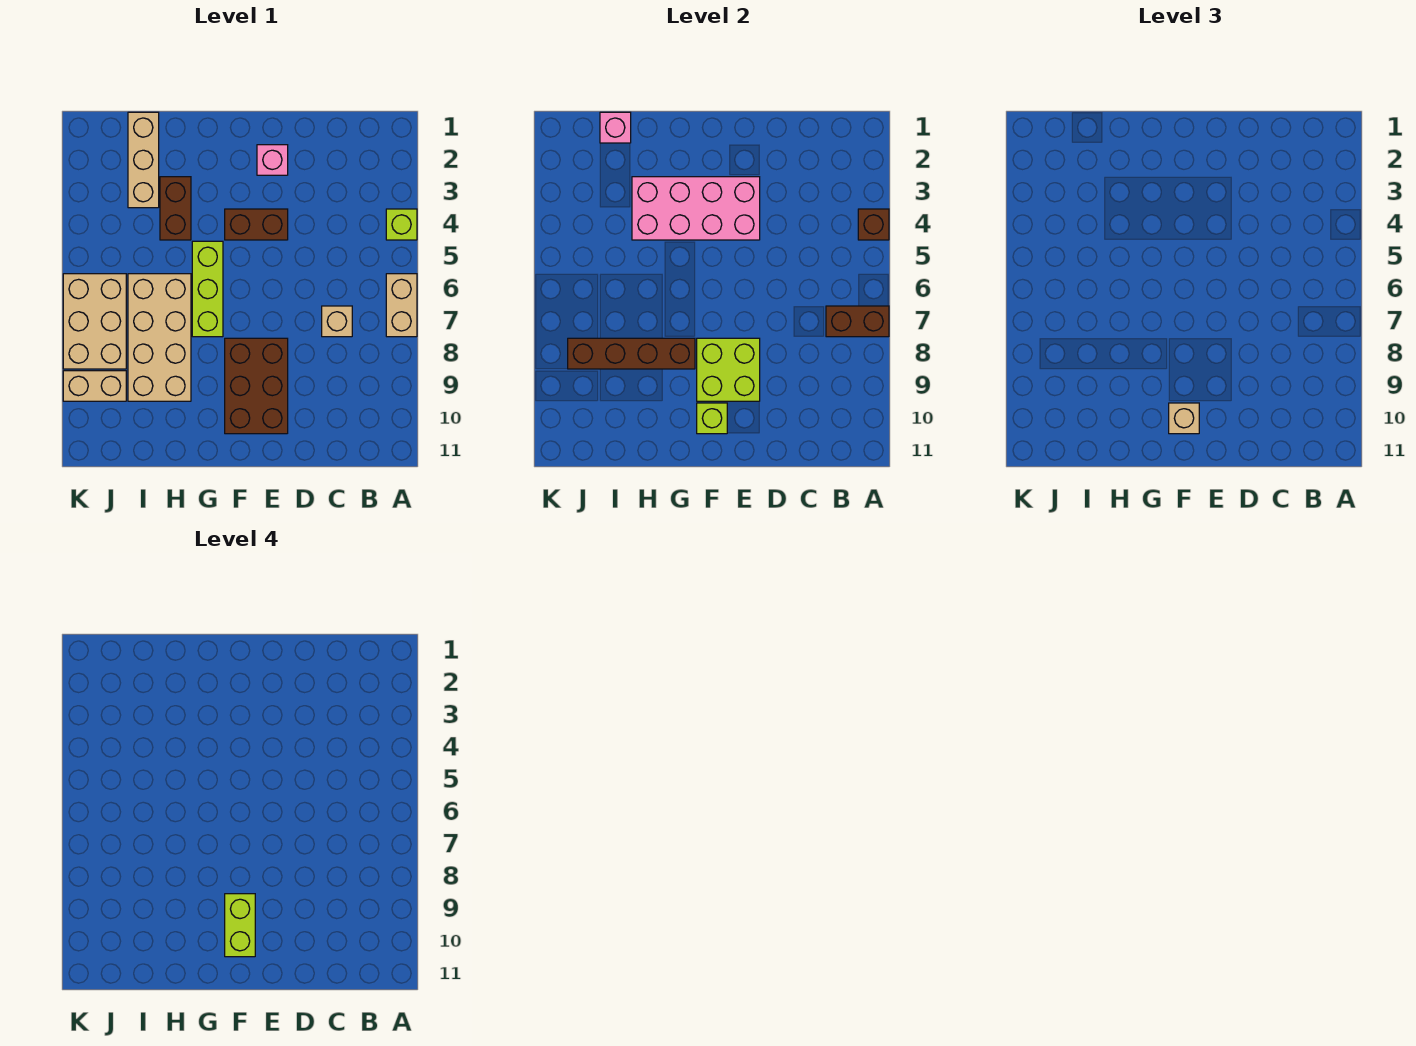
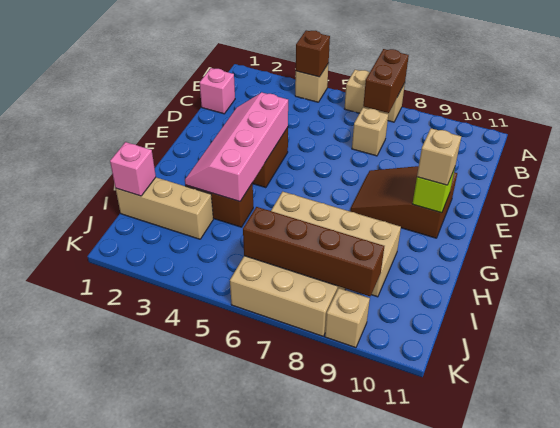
lime brick A4 level 1 -> tan brick A4 level 1
pink brick E2 level 1 -> pink brick C1 level 1
pink brick E3:H4 level 2 -> pink slope E3:H4 level 2 top 4
brown brick E8:F10 level 1 -> brown slope E8:F10 level 1 top 10
lime brick E8:F9 level 2 -> none
lime brick F9:F10 level 4 -> none
lime brick G5:G7 level 1 -> none
brown brick G8:J8 level 2 -> brown brick J6:J9 level 2
tan brick J9:K9 level 1 -> tan brick K9 level 1

